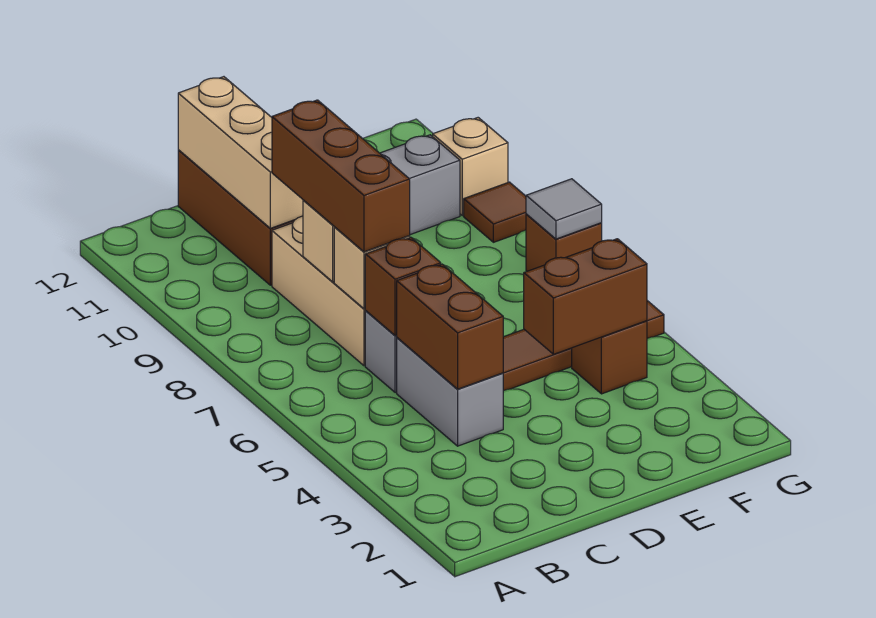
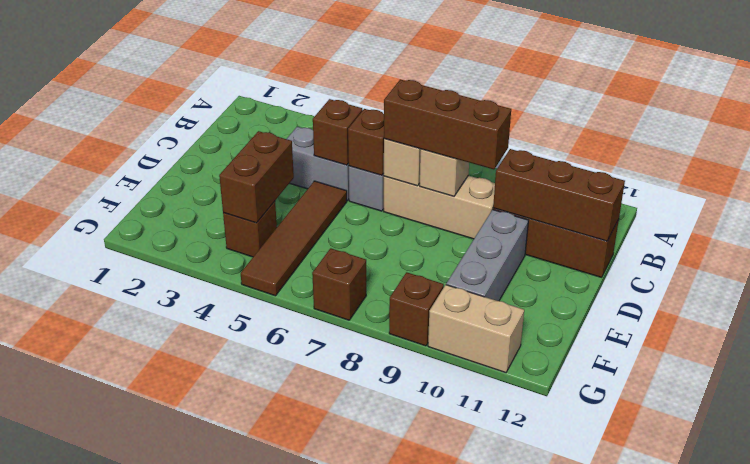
brown brick C4:C5 level 2 -> brown brick C5 level 2
tan brick C10:C12 level 2 -> brown brick C10:C12 level 2
grey tile G7 level 2 -> none
brown tile G9 level 1 -> brown brick G9 level 1
tan brick G10 level 1 -> tan brick G10:G11 level 1

